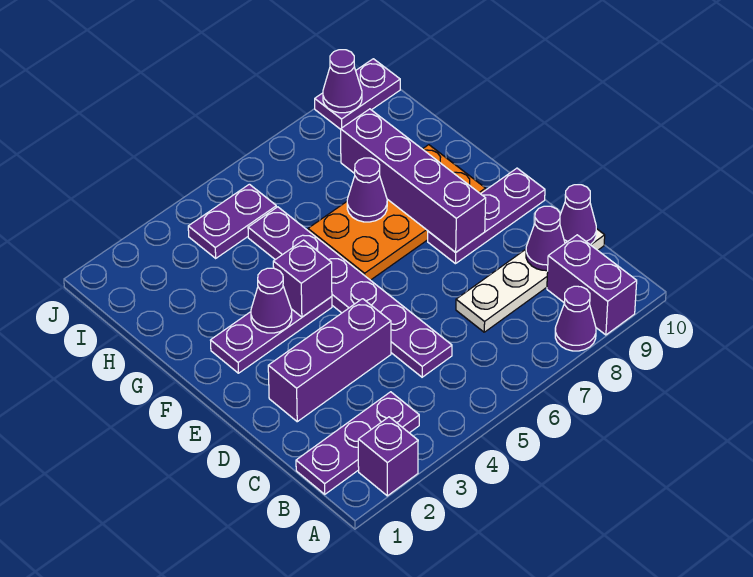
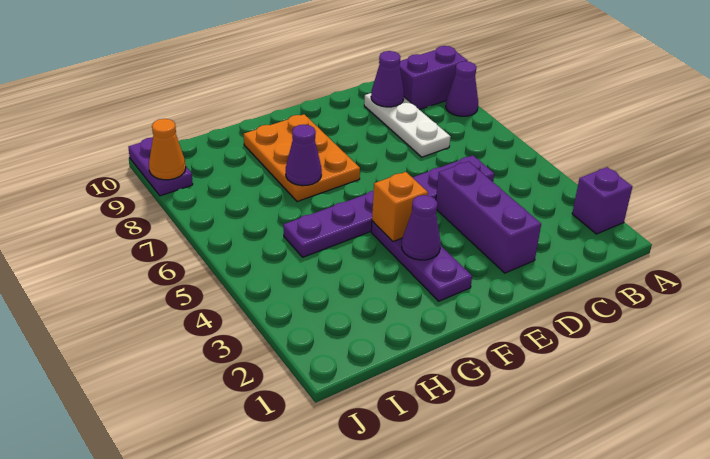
purple plate B1:B3 level 1 -> none
white plate C7:C10 level 1 -> white plate C7:C9 level 1
purple cone C10 level 2 -> none
purple plate E8:E10 level 1 -> none
purple brick E8:H8 level 2 -> none
purple brick F4 level 2 -> orange brick F4 level 2
orange plate F6:G9 level 1 -> orange plate F7:G9 level 1
purple plate I4:I5 level 1 -> none
purple cone J9 level 2 -> orange cone J9 level 2

